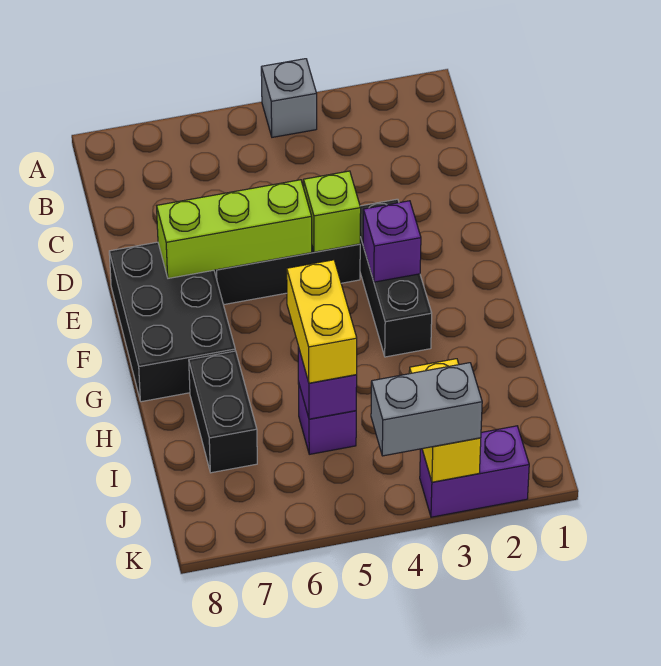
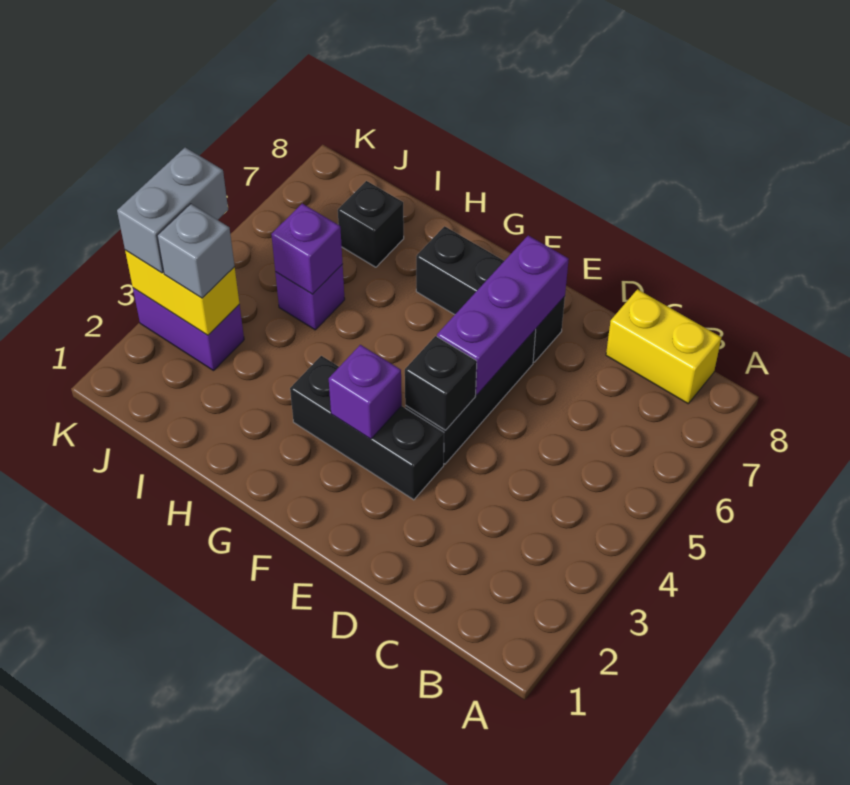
grey brick A4 level 1 -> grey brick J3 level 3
lime brick E4 level 2 -> black brick E4 level 2
lime brick E5:E7 level 2 -> purple brick E5:E7 level 2
black brick E7:G8 level 1 -> black brick E7:G7 level 1
yellow brick H5:I5 level 3 -> yellow brick B8:C8 level 1
black brick H7:I7 level 1 -> black brick I7 level 1
purple brick K2:K3 level 1 -> purple brick J3:K3 level 1

